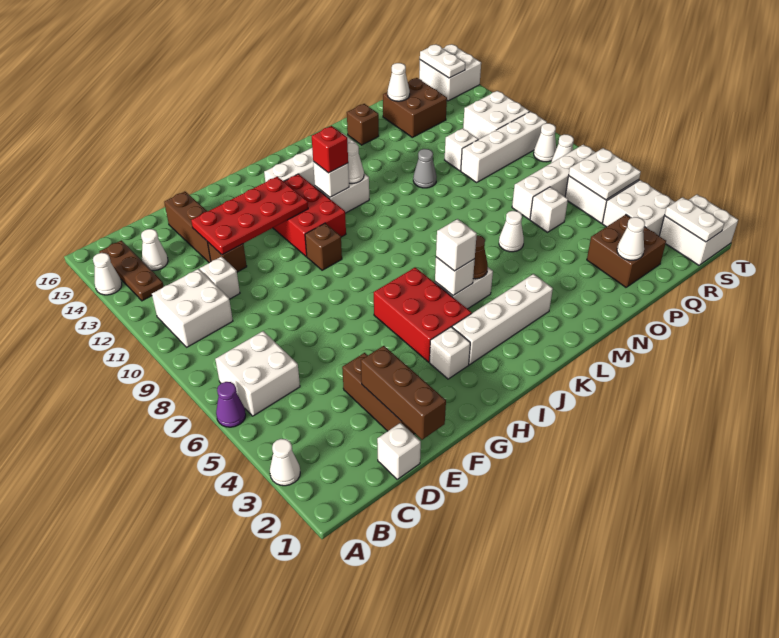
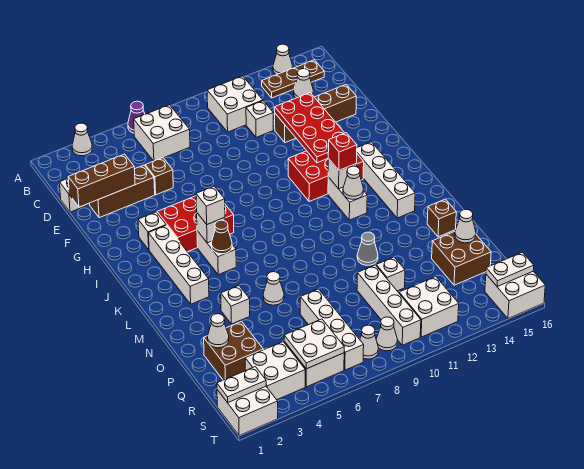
brown brick H10 level 1 -> brown brick E5 level 1
white brick P6 level 1 -> white brick N4 level 1

